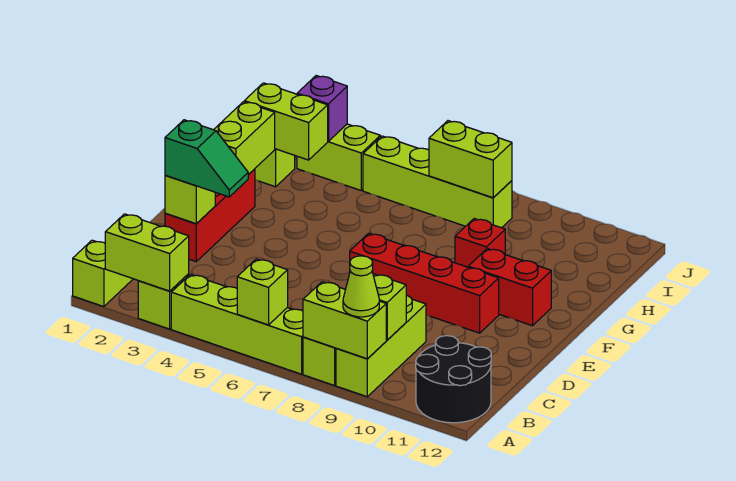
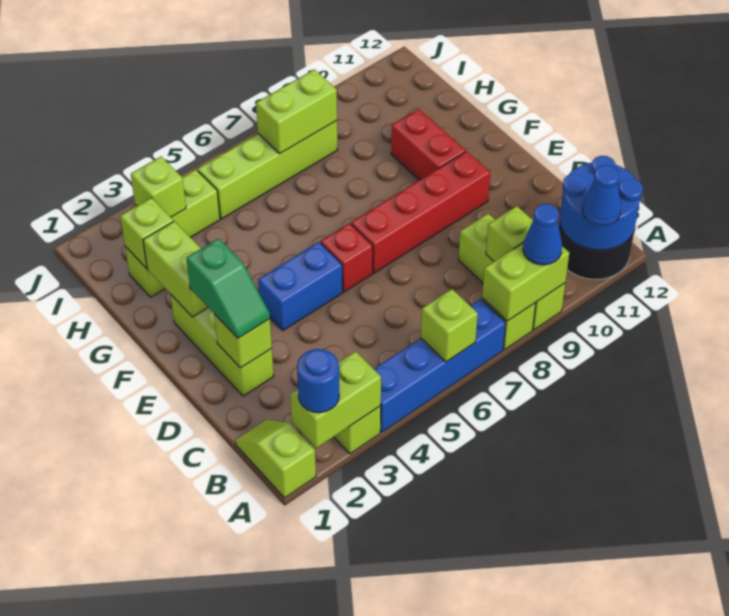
none -> blue round brick A2 level 3
lime brick A4:A7 level 1 -> blue brick A4:A7 level 1
lime cone A9 level 3 -> blue cone A9 level 3
none -> blue round brick A11:B12 level 2
none -> blue cone A11 level 3
red brick D2:F2 level 1 -> lime brick D2:F2 level 1
green slope D2:D3 level 3 top 2 -> green slope D2:E2 level 3 top E
none -> blue brick E4:E5 level 1
red brick F10:F11 level 1 -> red brick F10:G10 level 1
red brick G9 level 1 -> red brick E6 level 1
lime brick H2:H3 level 2 -> lime brick H2 level 2
purple brick I3 level 2 -> lime brick I3 level 2

